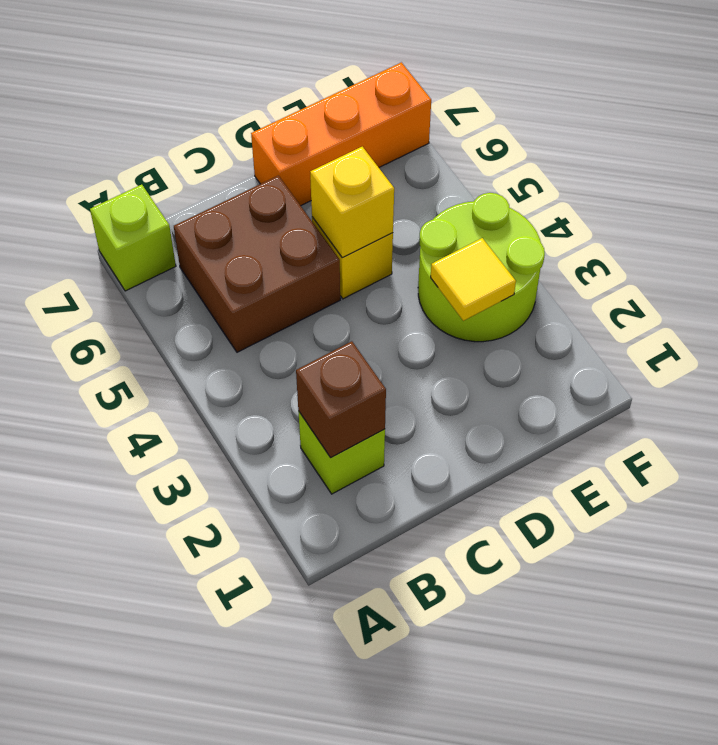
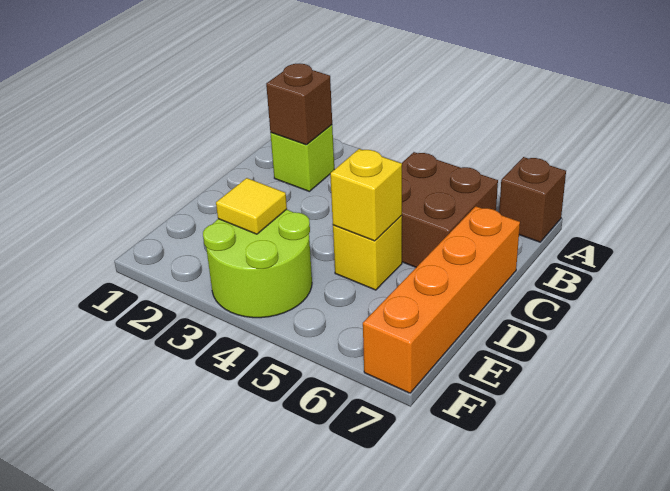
lime brick A7 level 1 -> brown brick A7 level 1
orange brick D7:F7 level 1 -> orange brick C7:F7 level 1

